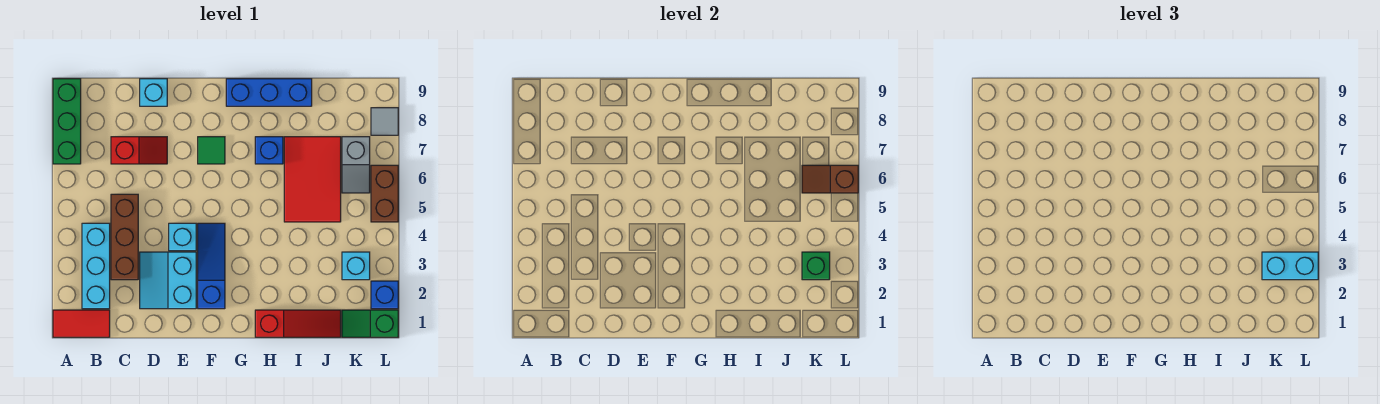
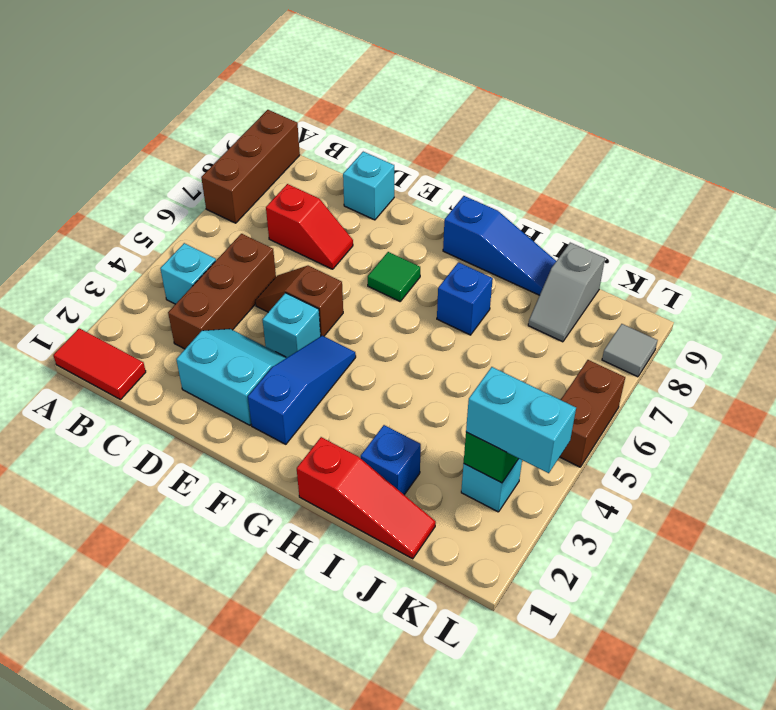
green brick A7:A9 level 1 -> brown brick A7:A9 level 1
cyan brick B2:B4 level 1 -> cyan brick B4 level 1
cyan slope D2:E3 level 1 top E -> cyan slope D2:E3 level 1 top 2
blue brick G9:I9 level 1 -> blue slope G9:I9 level 1 top G
red tile I5:J7 level 1 -> none
green slope K1:L1 level 1 top L -> none
grey slope K6:K7 level 1 top 7 -> grey slope J8:J9 level 1 top 9
brown slope K6:L6 level 2 top L -> brown slope D5:E5 level 1 top E
blue brick L2 level 1 -> blue brick I2 level 1

